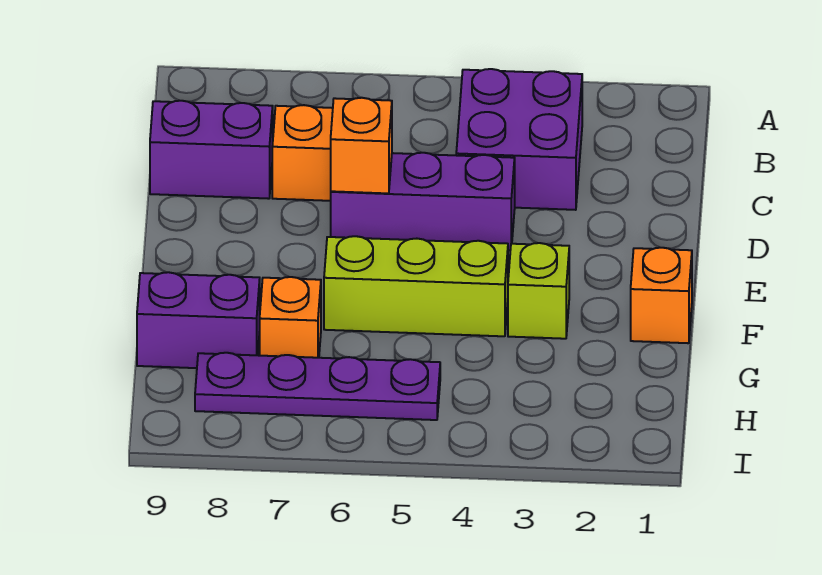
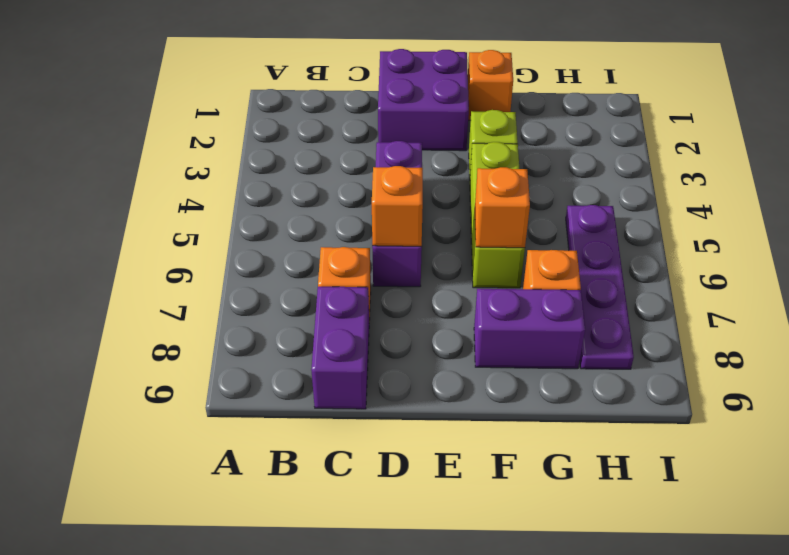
purple brick B3:C4 level 1 -> purple brick D1:E2 level 1
none -> orange brick F6 level 2
purple brick G8:G9 level 1 -> purple brick F8:G8 level 1

